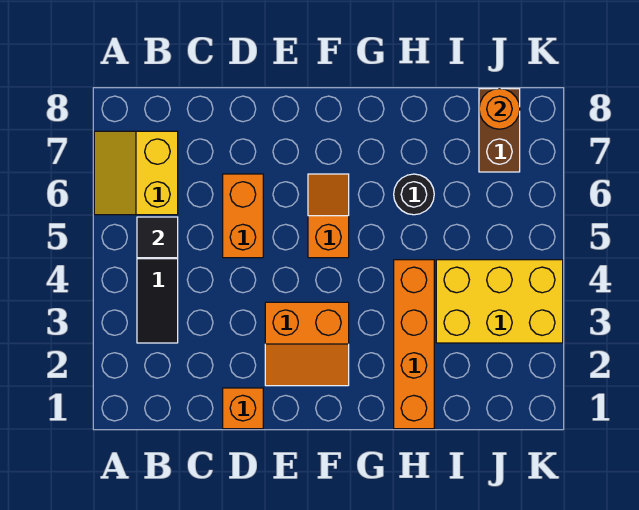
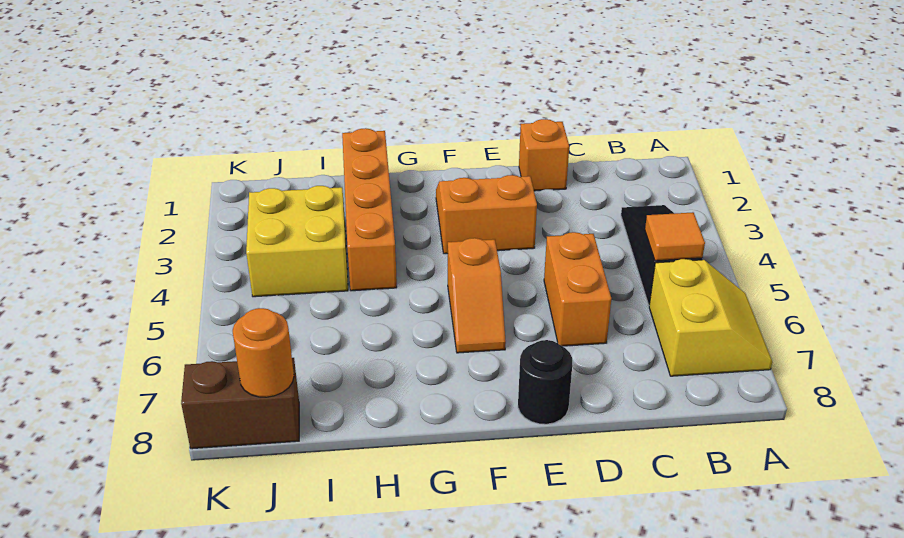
black tile B5 level 2 -> orange tile B5 level 2
black round brick H6 level 1 -> black round brick E8 level 1
yellow brick I3:K4 level 1 -> yellow brick I3:J4 level 1
brown brick J7:J8 level 1 -> brown brick J8:K8 level 1

